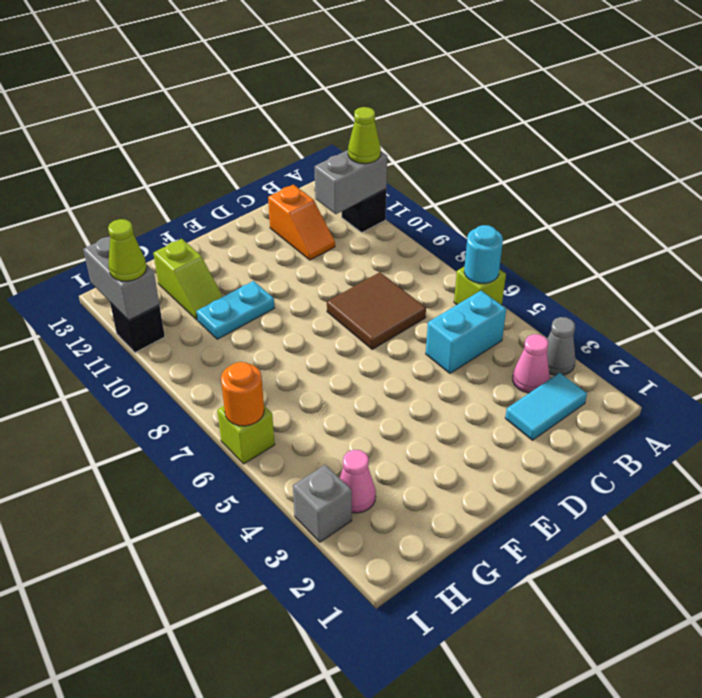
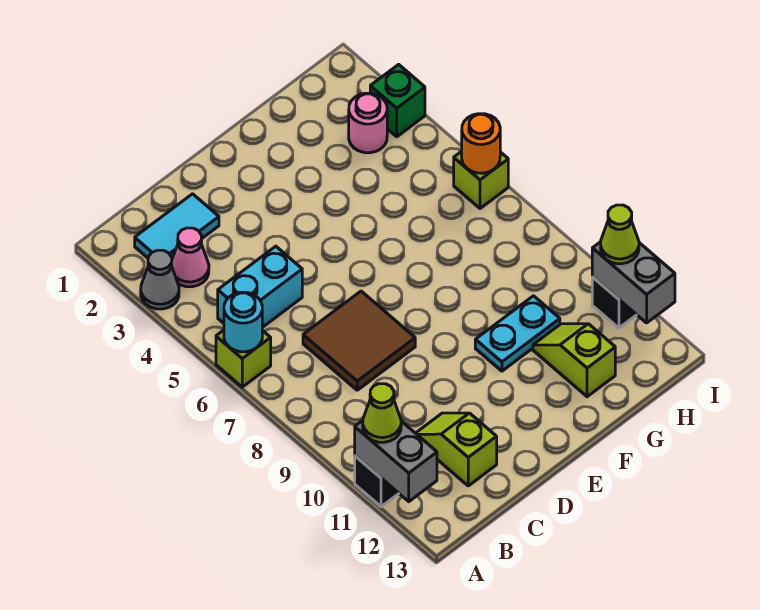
grey brick A11:B11 level 2 -> grey brick A11:A12 level 2
orange slope C11:C12 level 1 top 12 -> lime slope C11:C12 level 1 top 12
pink cone H3 level 1 -> pink round brick H3 level 1
grey brick I3 level 1 -> green brick I3 level 1

